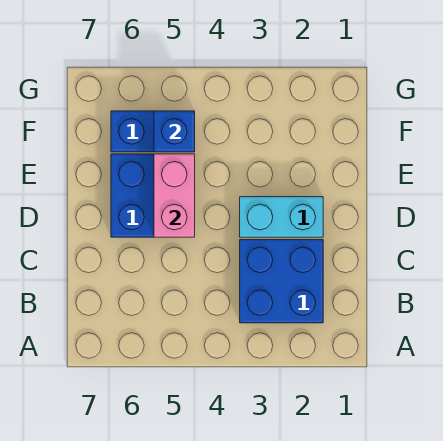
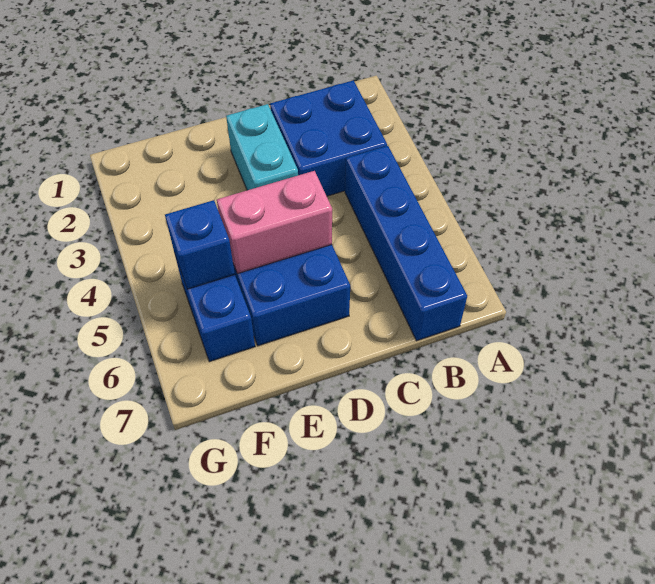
none -> blue brick B4:B7 level 1

